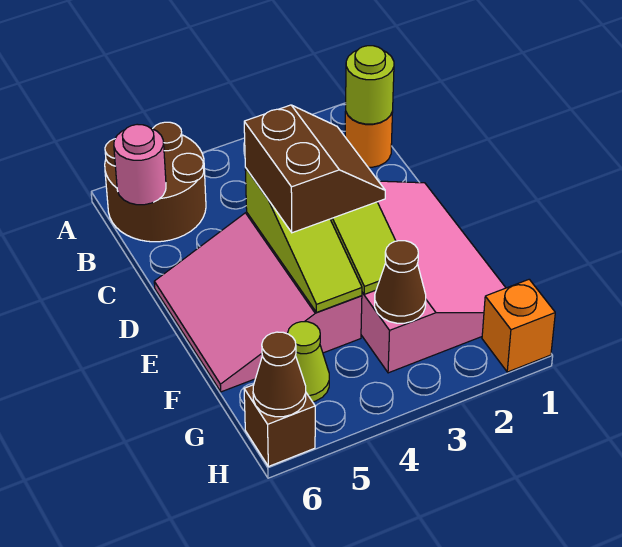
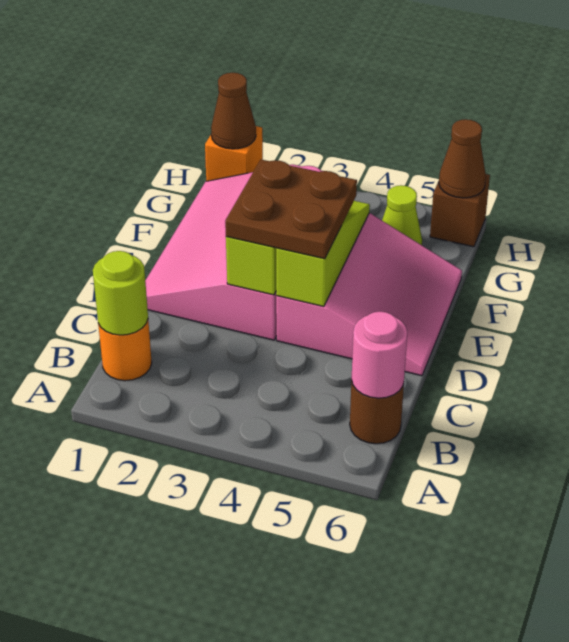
brown round brick A5:B6 level 1 -> brown round brick B6 level 1
brown slope D3:E4 level 3 top 4 -> brown plate D3:E4 level 3
brown cone G3 level 2 -> brown cone H1 level 2

